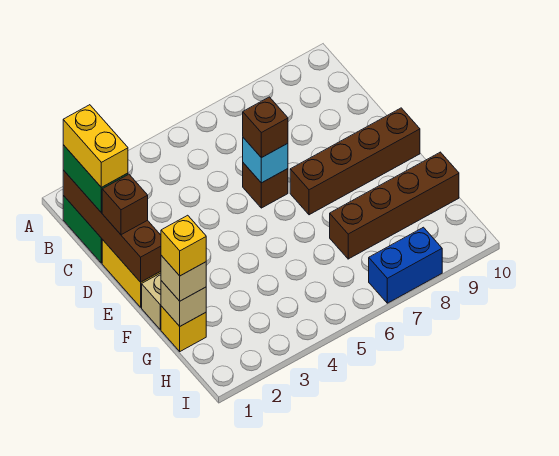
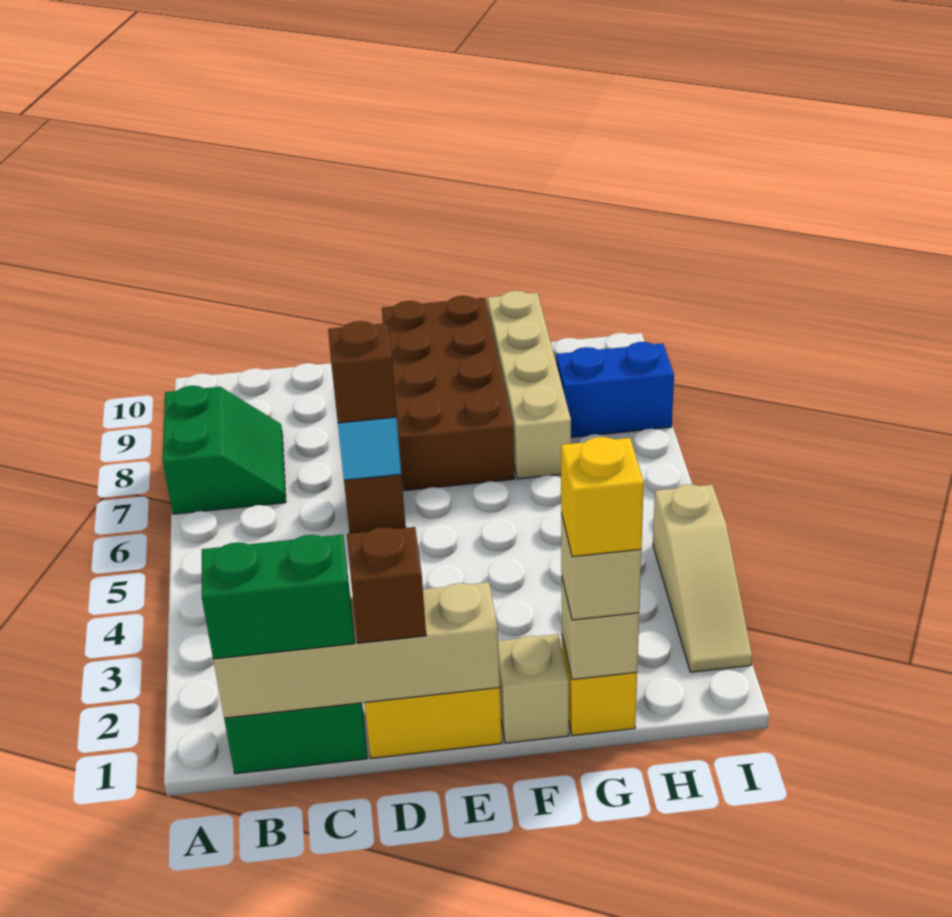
none -> green slope A7:B8 level 1 top A
brown brick B1:E1 level 2 -> tan brick B1:E1 level 2
yellow brick B1:C1 level 4 -> none
brown brick E7:E10 level 1 -> brown brick E7:F10 level 1
brown brick G7:G10 level 1 -> tan brick G7:G10 level 1
none -> tan slope I2:I4 level 1 top 4
blue brick I7:I8 level 1 -> blue brick H8:I8 level 1

